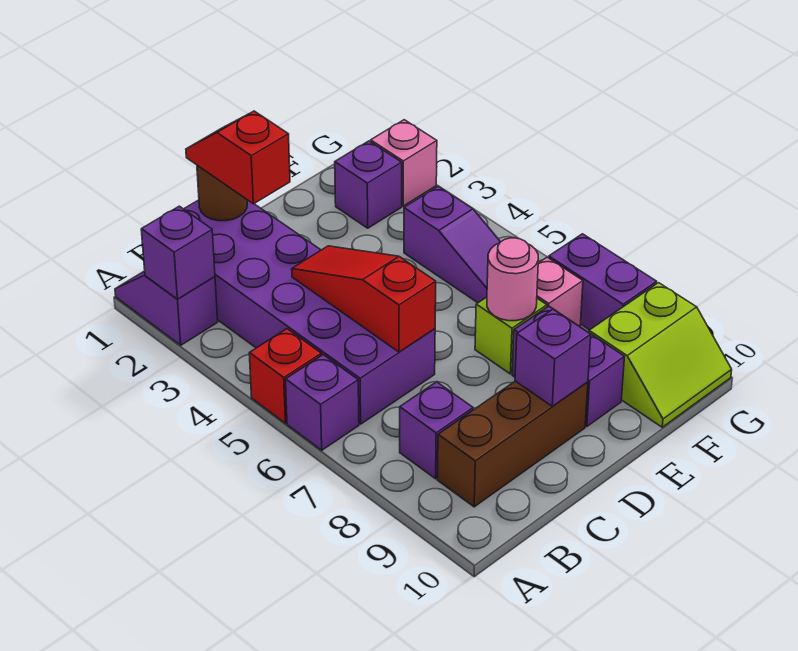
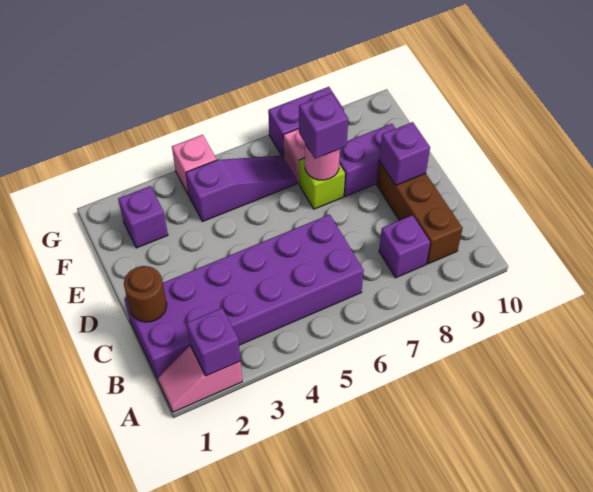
purple slope A1:A2 level 1 top 2 -> pink slope A1:A2 level 1 top 2
red brick A5 level 1 -> none
purple brick A6 level 1 -> purple brick E7 level 3
red slope C1:C2 level 3 top 2 -> none
red slope C4:C6 level 2 top 6 -> none
lime slope F9:G10 level 1 top 9 -> none
pink brick G2 level 1 -> pink brick G4 level 1

